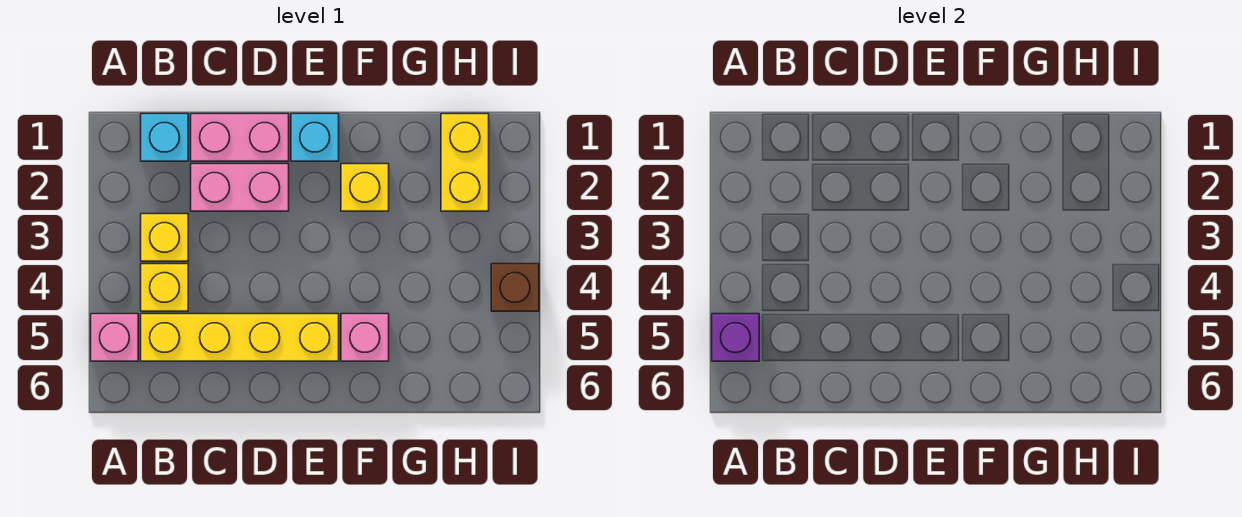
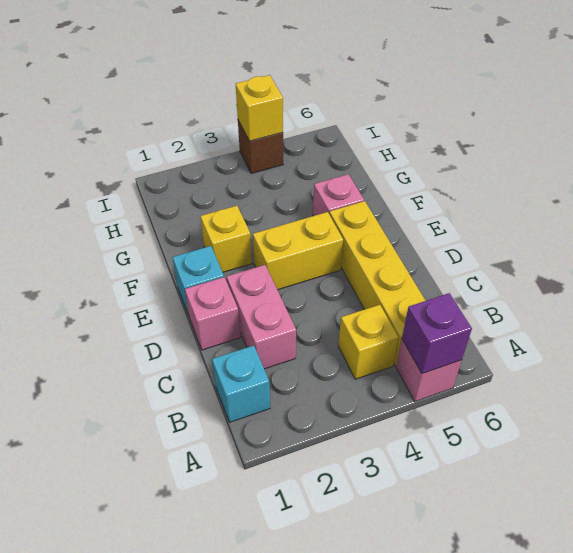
yellow brick B3 level 1 -> yellow brick I4 level 2
pink brick C1:D1 level 1 -> pink brick D1 level 1
yellow brick H1:H2 level 1 -> yellow brick E3:E4 level 1

